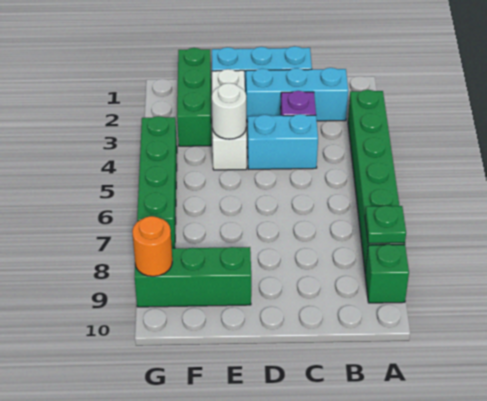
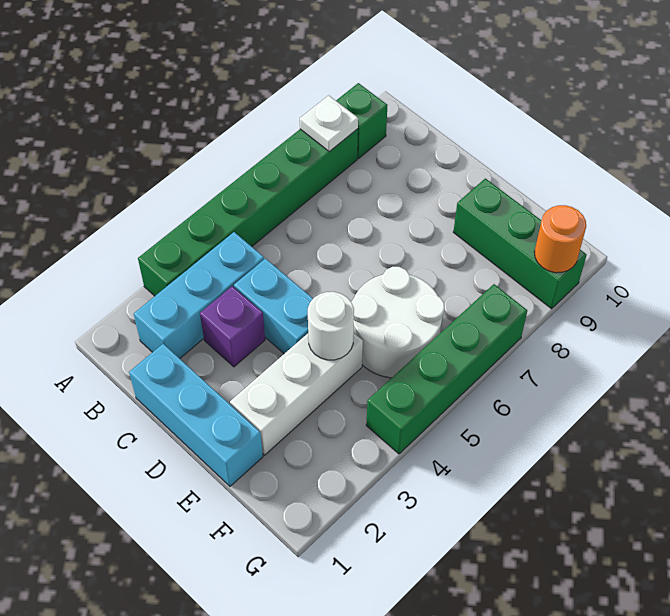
green plate A8 level 2 -> white plate A8 level 2
cyan brick B2:D2 level 1 -> cyan brick B2:B4 level 1
none -> white round brick E5:F6 level 1
green brick F1:F3 level 1 -> none

